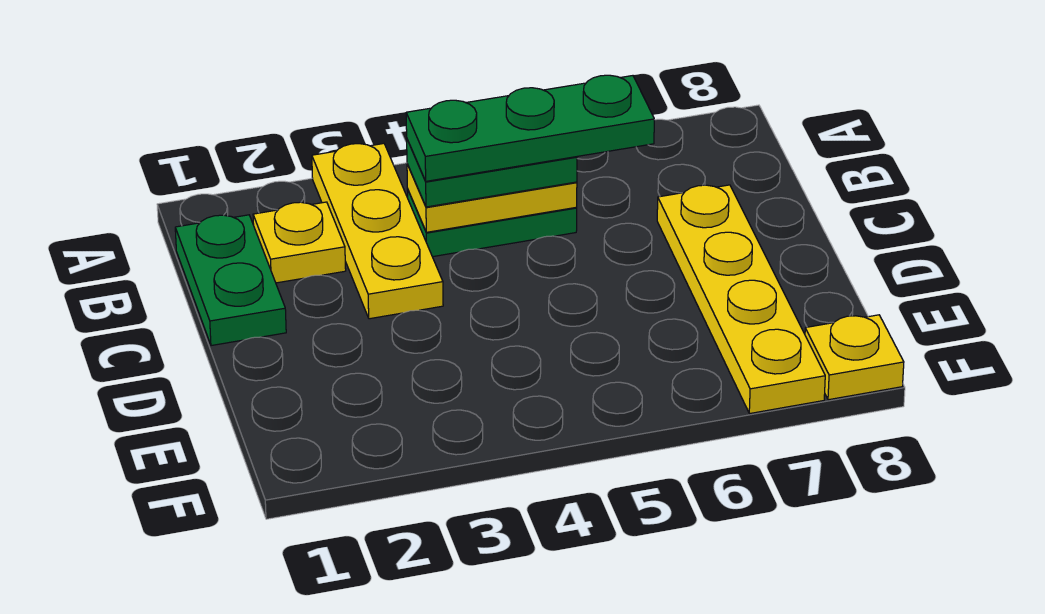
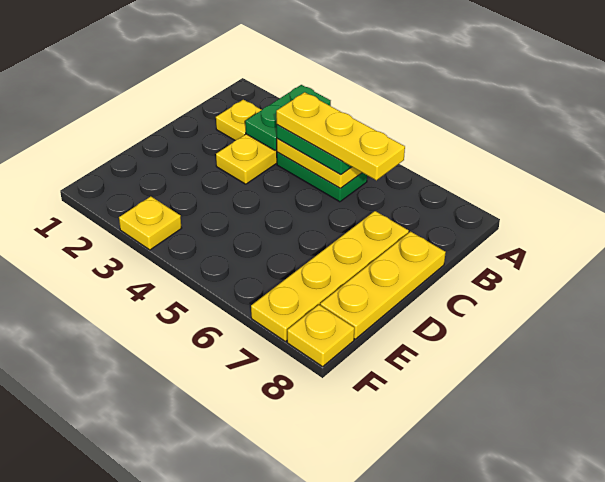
green plate B1:C1 level 1 -> green plate A3:B3 level 2
green plate B4:B6 level 4 -> yellow plate B4:B6 level 4
none -> yellow plate C8:E8 level 1
none -> yellow plate F3 level 1

